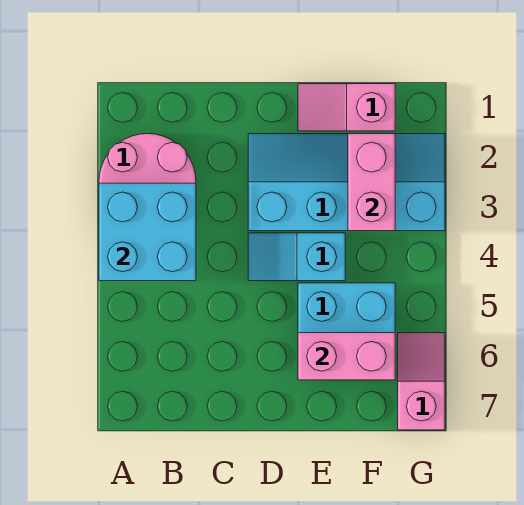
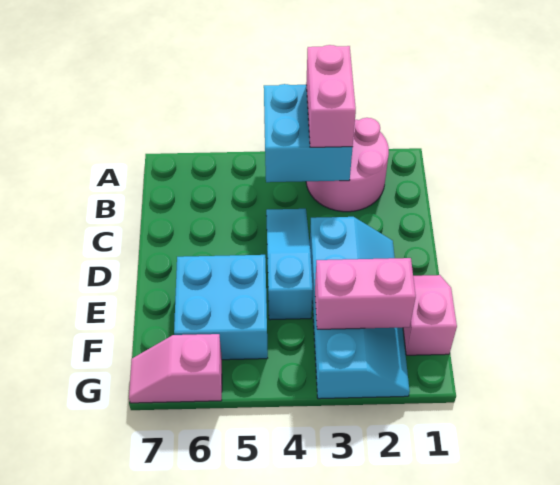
cyan slope D4:E4 level 1 top E -> cyan slope C4:E4 level 1 top E
pink brick E6:F6 level 2 -> pink brick A3:B3 level 3
pink slope G6:G7 level 1 top 7 -> pink slope G6:G7 level 1 top 6

